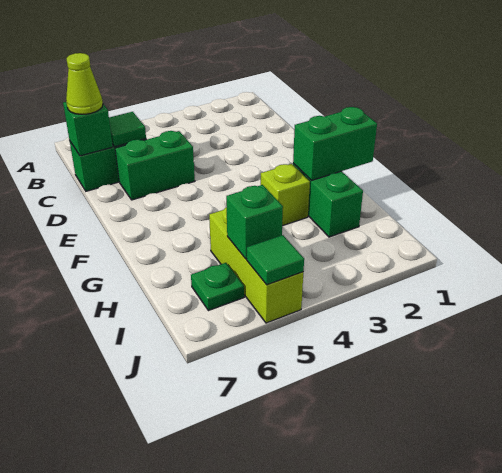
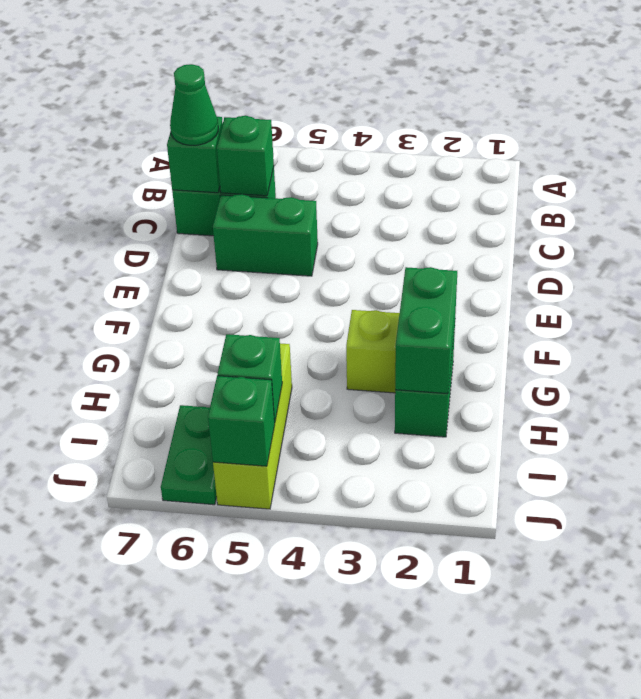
green tile C6 level 2 -> green brick C6 level 2
lime cone C7 level 3 -> green cone C7 level 3
green brick G1:G2 level 2 -> green brick G2:H2 level 2
green plate I6 level 1 -> green plate I6:J6 level 1
green tile J5 level 2 -> green brick J5 level 2

